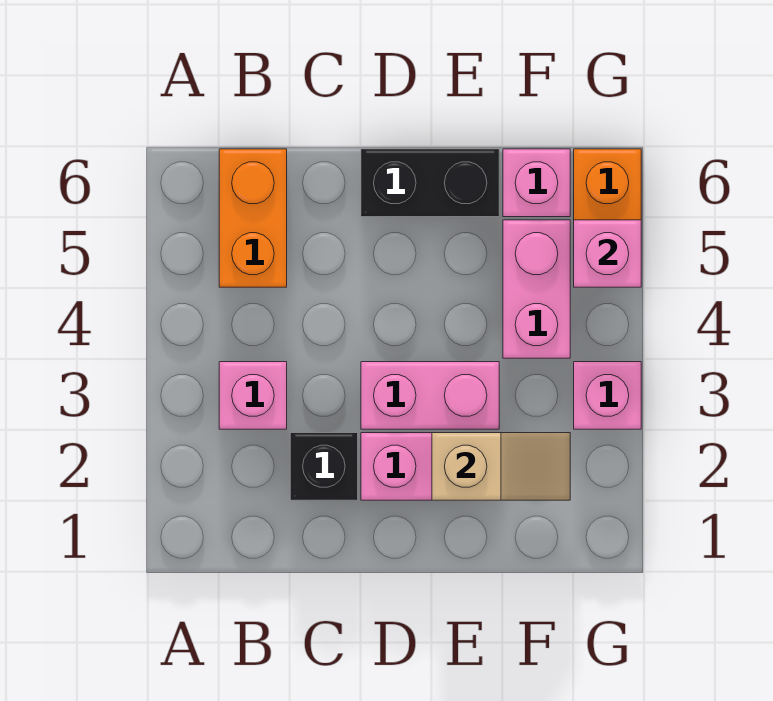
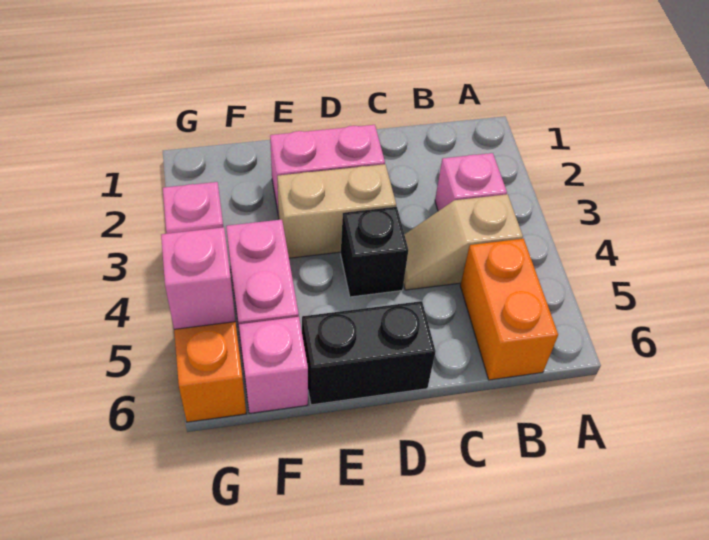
black brick C2 level 1 -> black brick D4 level 1
pink brick D3:E3 level 1 -> tan brick D3:E3 level 1
tan slope E2:F2 level 2 top E -> tan slope B4:C4 level 1 top B

